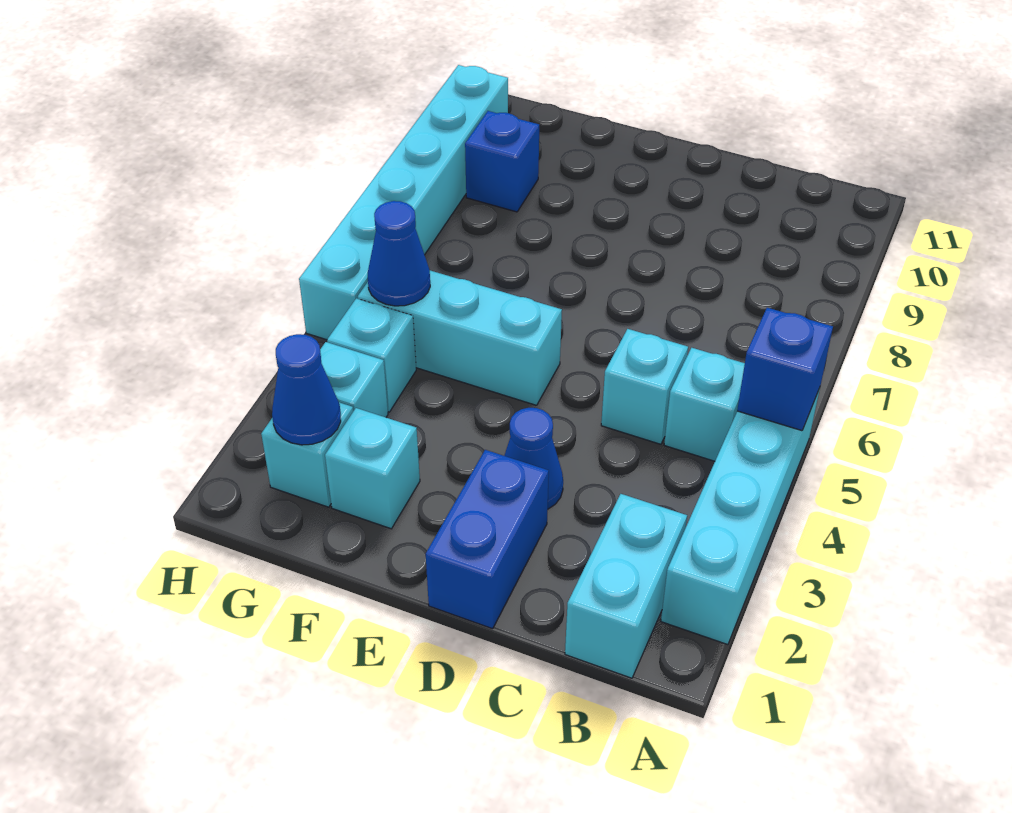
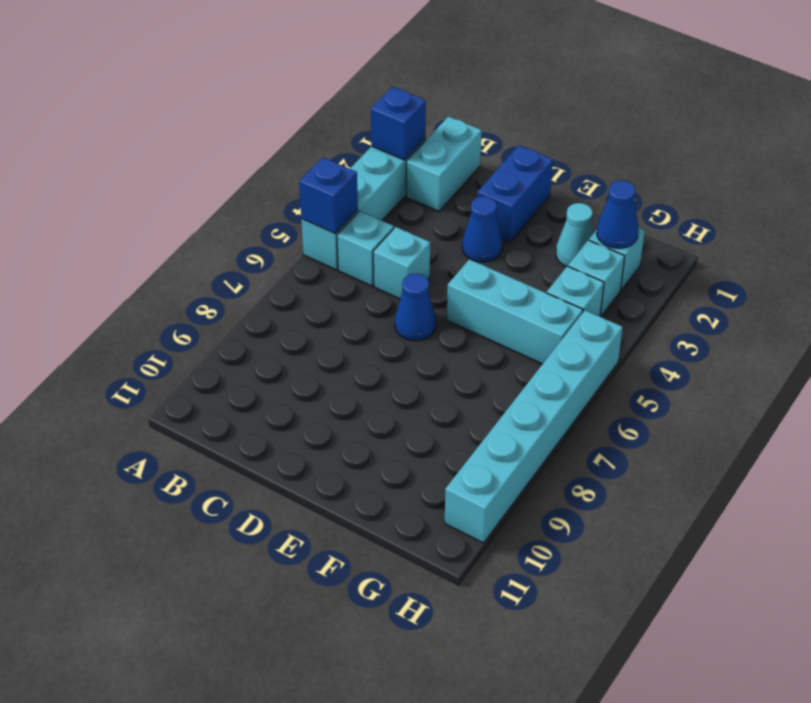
cyan brick F2 level 1 -> cyan cone F2 level 1
blue cone G5 level 2 -> blue cone D6 level 1
blue brick G9 level 1 -> blue brick A2 level 2

